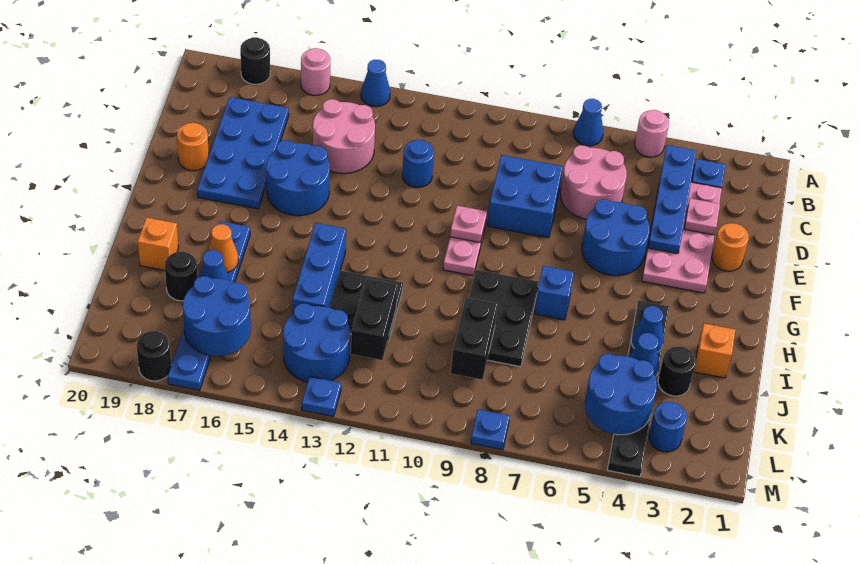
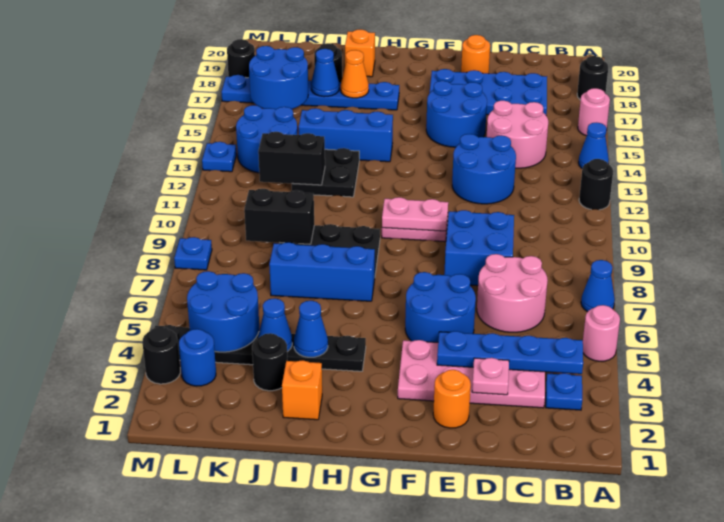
none -> black round brick A12 level 1
blue round brick D12 level 1 -> blue round brick D12:E13 level 1
pink plate F10 level 2 -> pink plate F10:G10 level 2
blue brick H7 level 1 -> blue brick H7:J7 level 1
none -> black round brick M3 level 1

